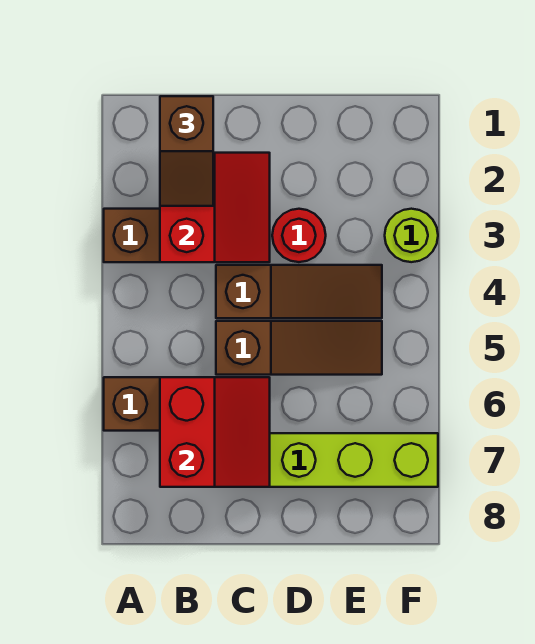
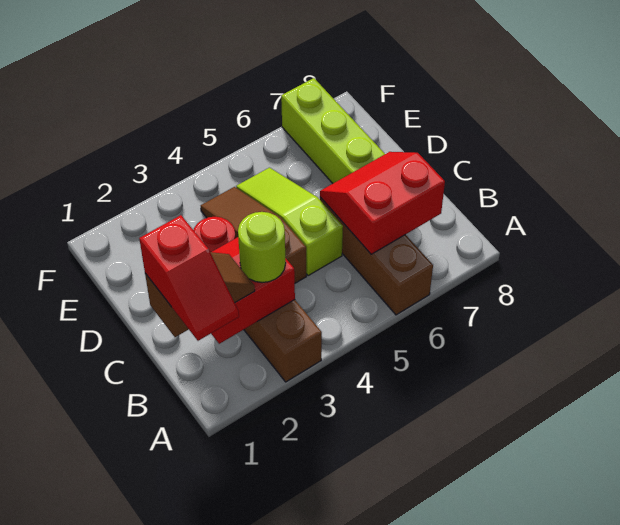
none -> red slope A1:B1 level 4 top B
brown slope C5:E5 level 1 top C -> lime slope C5:E5 level 1 top C
lime round brick F3 level 1 -> lime round brick B3 level 3

